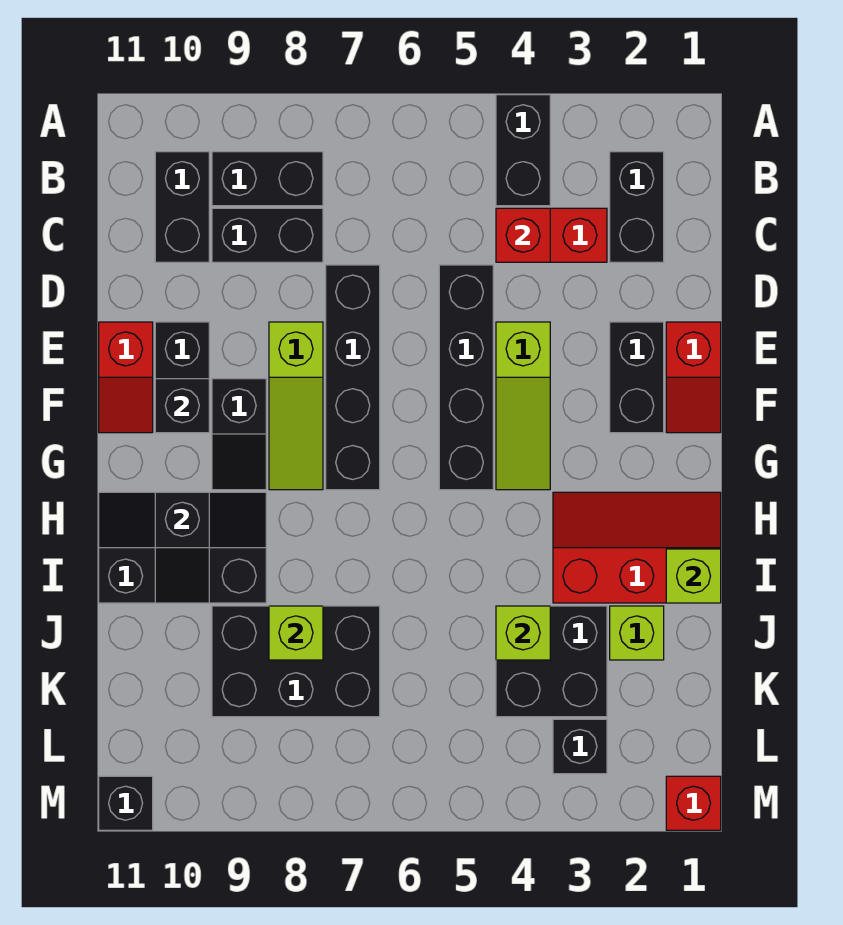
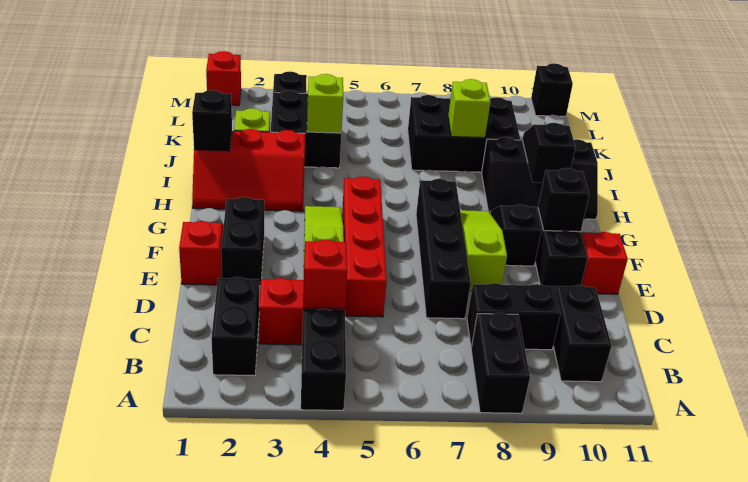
black brick B8:B9 level 1 -> black brick A8:B8 level 1
black brick D5:G5 level 1 -> red brick D5:G5 level 1
lime brick I1 level 2 -> black brick I1 level 2

